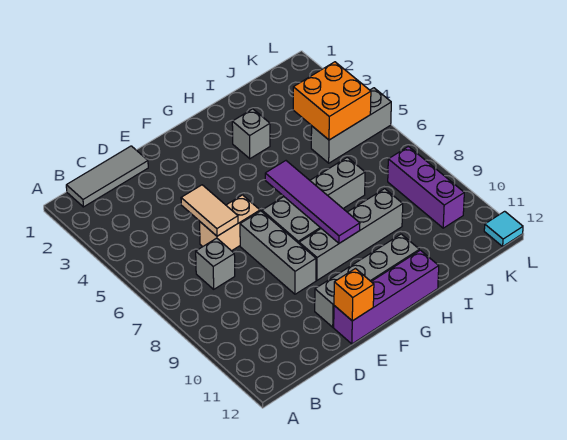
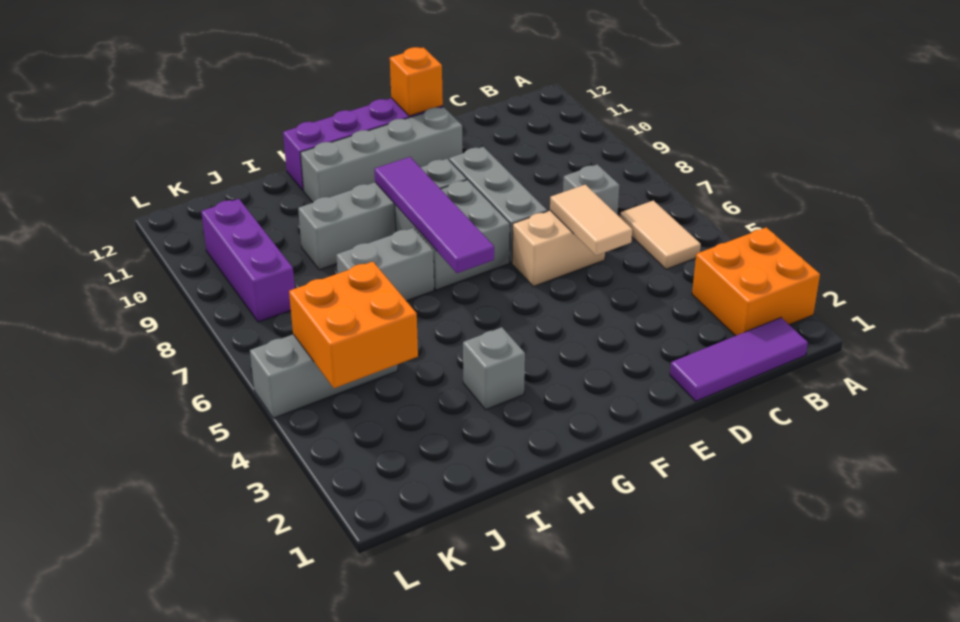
none -> orange brick A2:B3 level 1
grey tile B1:D1 level 1 -> purple tile B1:D1 level 1
none -> tan tile B5:B6 level 1
cyan tile L12 level 1 -> none

